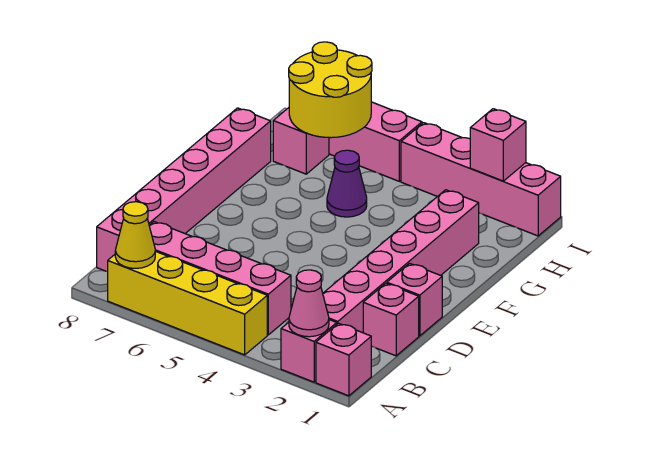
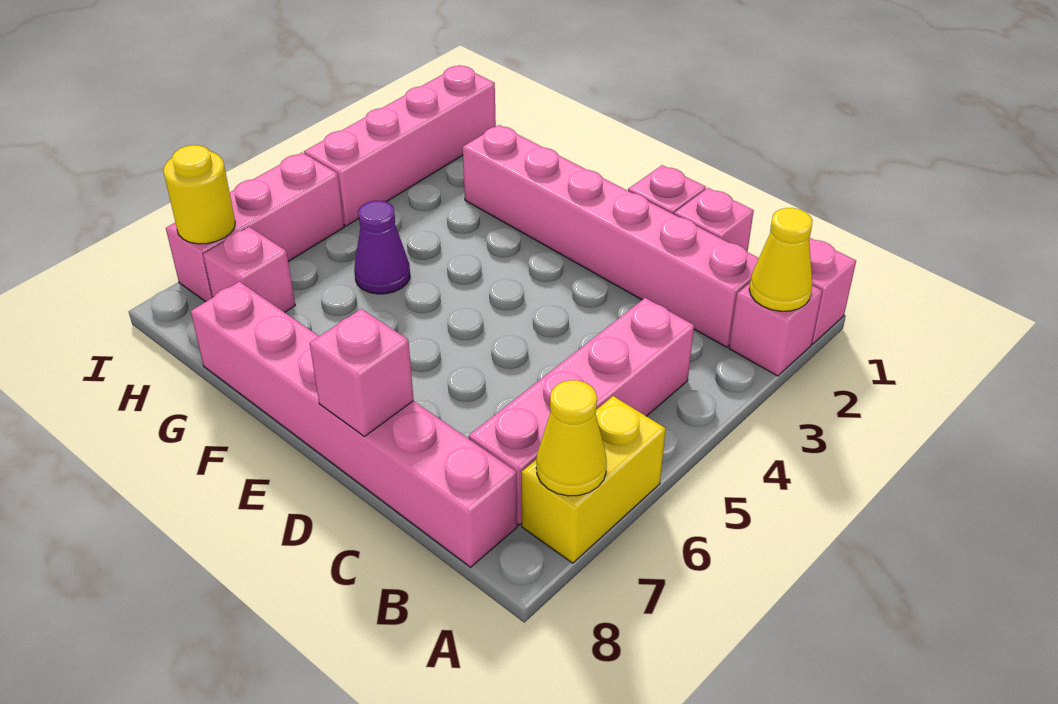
pink cone A2 level 2 -> yellow cone A2 level 2
yellow brick A4:A7 level 1 -> yellow brick A6:A7 level 1
yellow round brick H6:I7 level 2 -> yellow round brick I7 level 2
pink brick I2 level 2 -> pink brick D8 level 2

